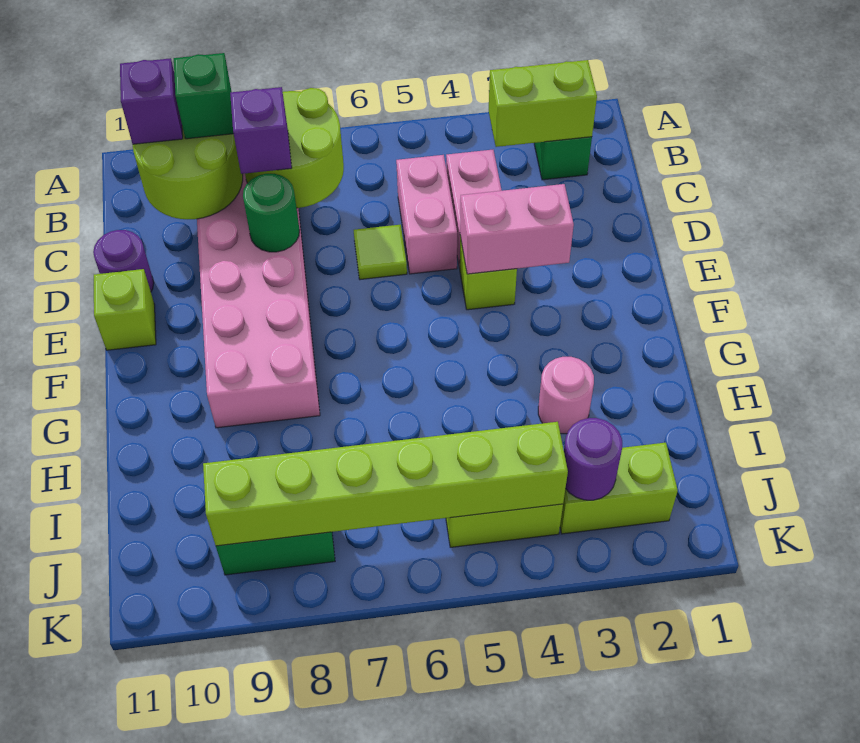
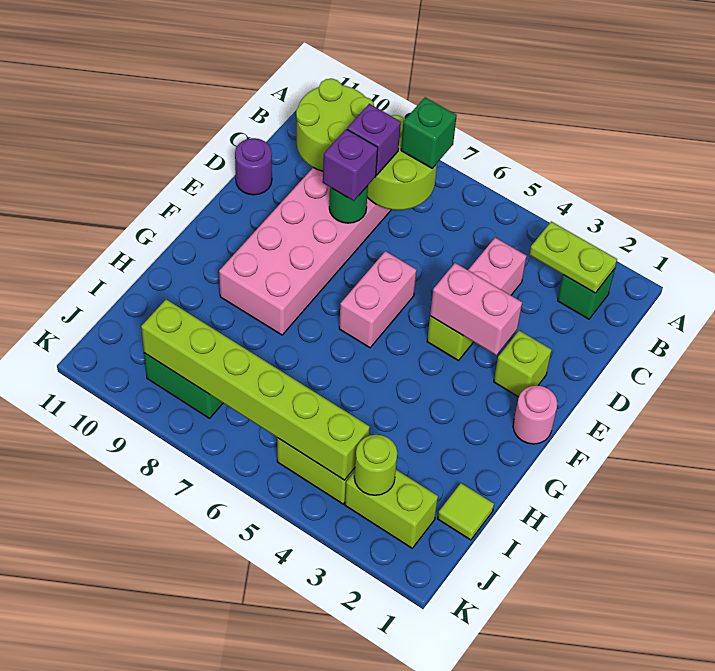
lime brick B2:B3 level 2 -> lime plate B2:B3 level 2
green brick B9 level 3 -> green brick B7 level 3
purple brick B10 level 3 -> purple brick D8 level 3
pink brick C5:D5 level 1 -> pink brick E6:F6 level 1
lime tile D6 level 1 -> lime tile I1 level 1
lime brick E11 level 1 -> lime brick E2 level 1
pink round brick H3 level 1 -> pink round brick F1 level 1
purple round brick J3 level 2 -> lime round brick J3 level 2

